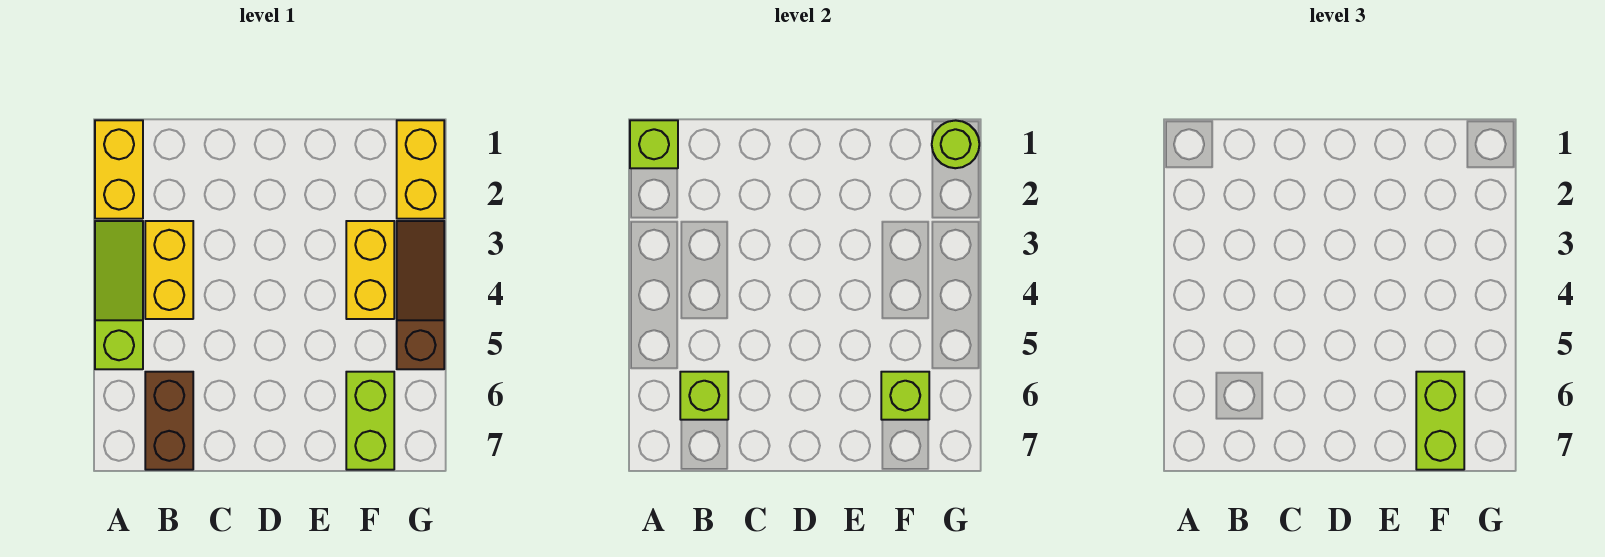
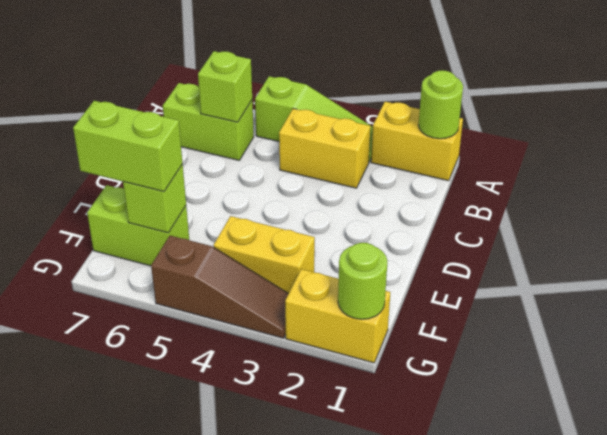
lime brick A1 level 2 -> lime round brick A1 level 2
brown brick B6:B7 level 1 -> lime brick B6:B7 level 1

